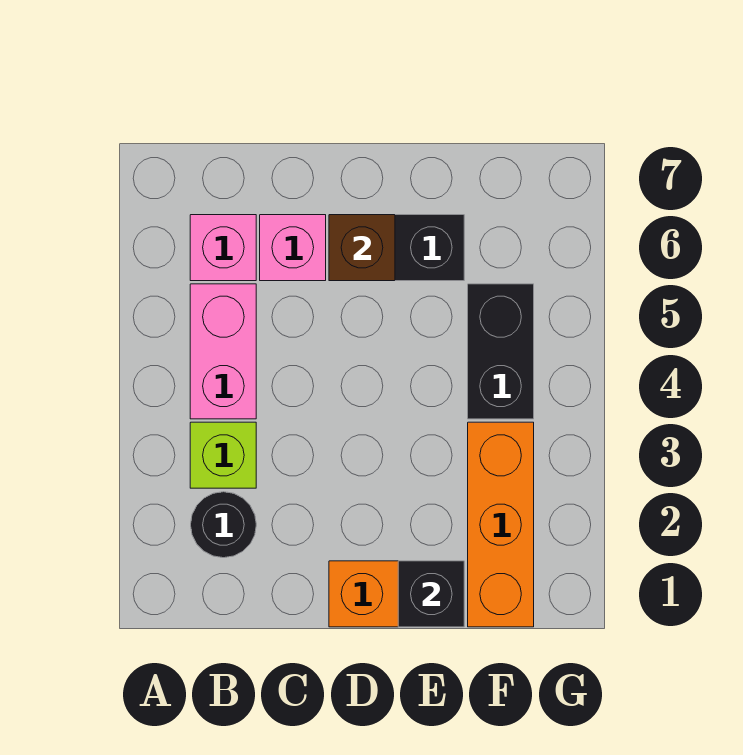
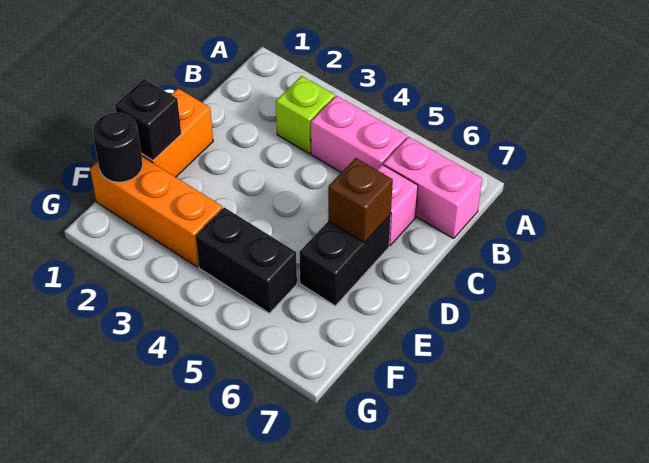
black round brick B2 level 1 -> black round brick F1 level 2
pink brick B6 level 1 -> pink brick B6:B7 level 1

